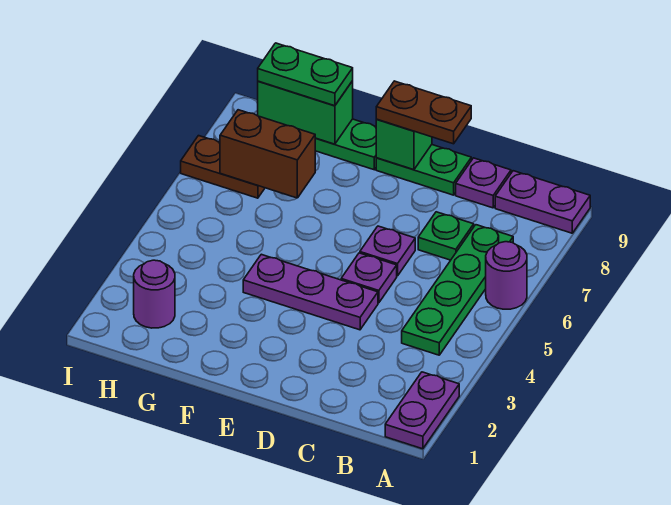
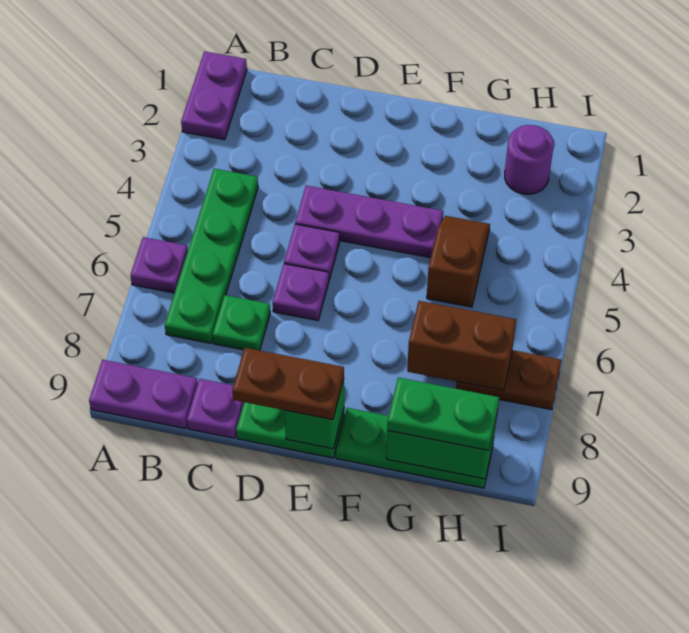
purple round brick A6 level 1 -> purple plate A6 level 1
none -> brown slope G4:G5 level 1 top 5

